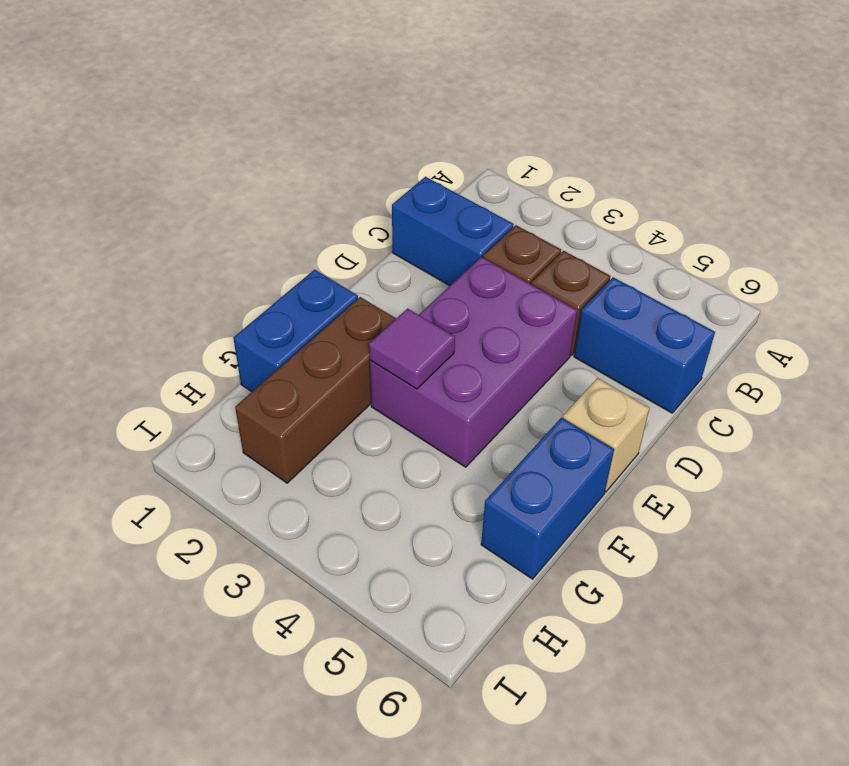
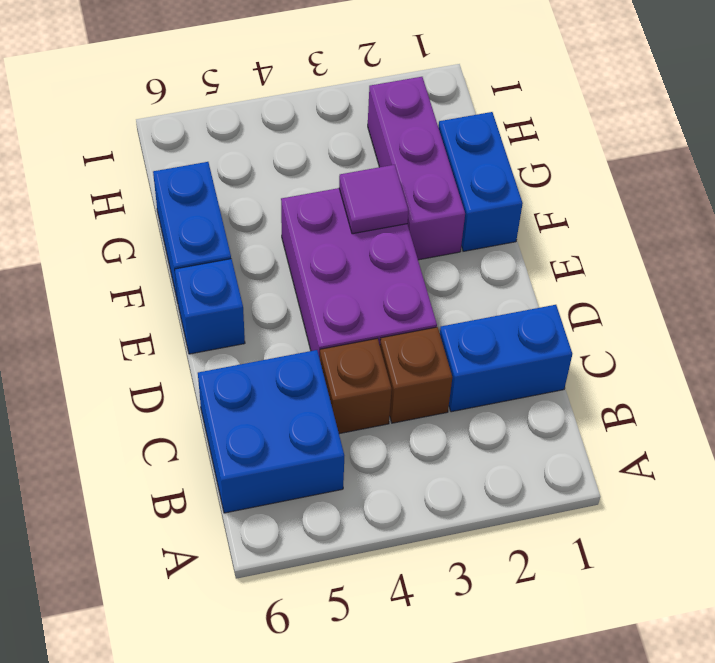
blue brick C5:C6 level 1 -> blue brick B5:C6 level 1
tan brick E6 level 1 -> blue brick E6 level 1
brown brick F2:H2 level 1 -> purple brick F2:H2 level 1

